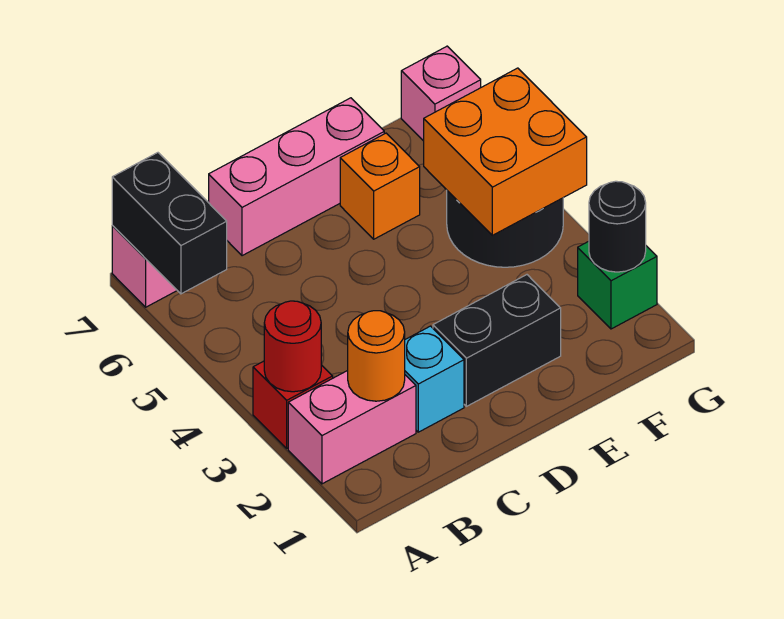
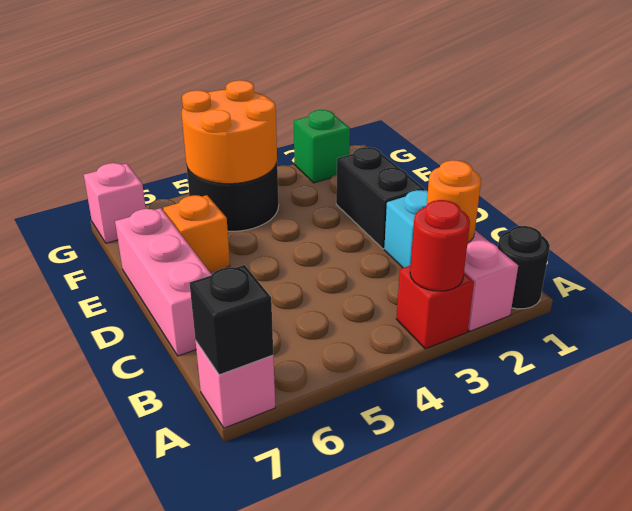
black brick A6:A7 level 2 -> black brick A7 level 2
orange brick F4:G5 level 2 -> orange round brick F4:G5 level 2
black round brick G2 level 2 -> black round brick A1 level 1

